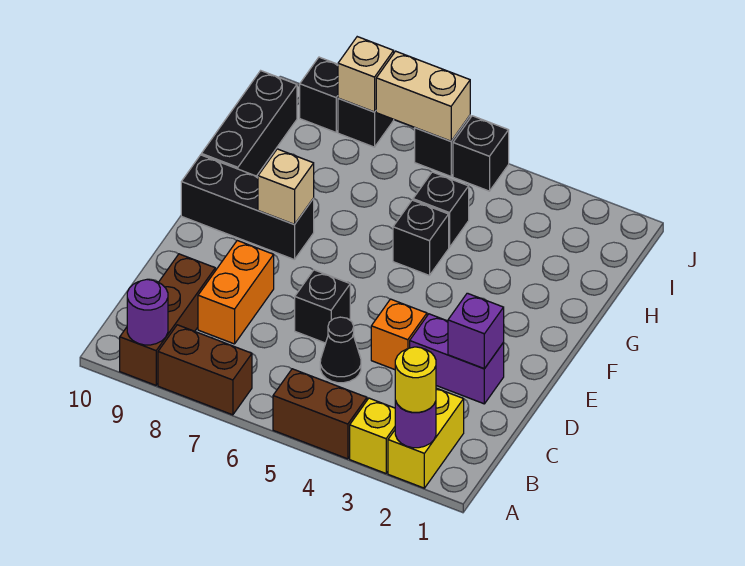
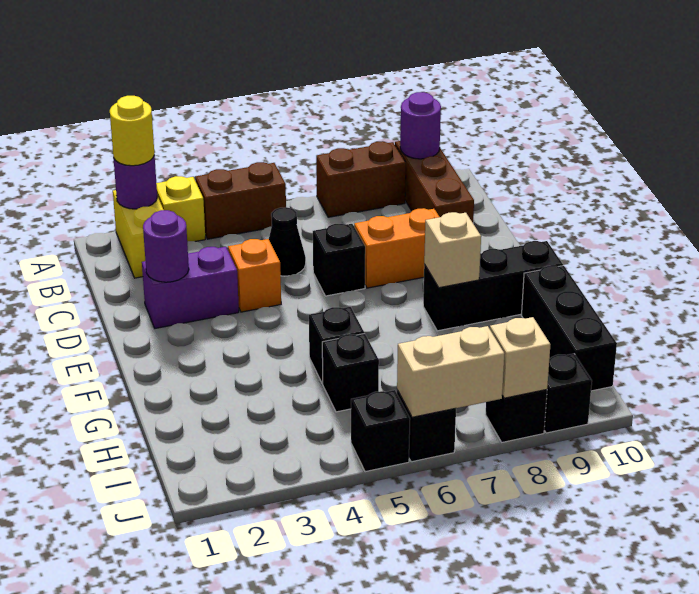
orange brick C8:D8 level 1 -> orange brick D7:D8 level 1
purple brick D2 level 2 -> purple round brick D2 level 2

